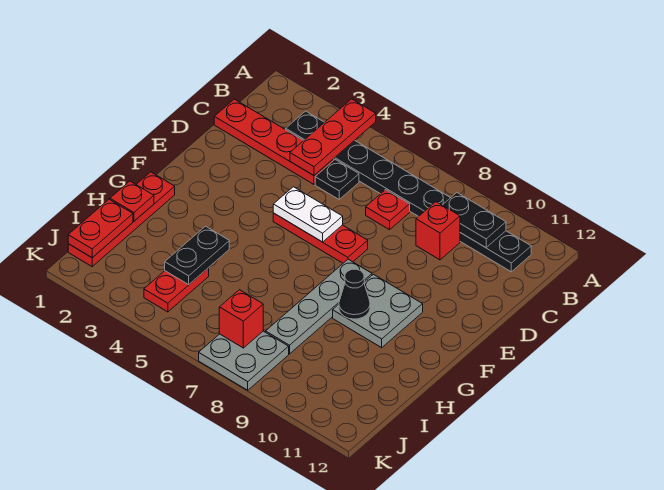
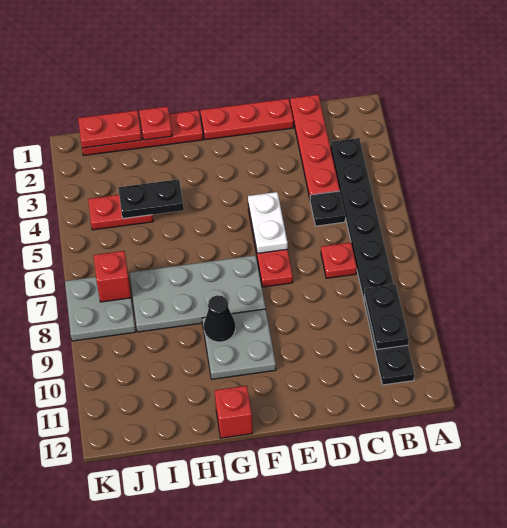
red plate A4:C4 level 2 -> red plate D1:F1 level 1
red brick C9 level 1 -> red brick G12 level 1
grey plate F8:I8 level 1 -> grey plate F7:I8 level 1

